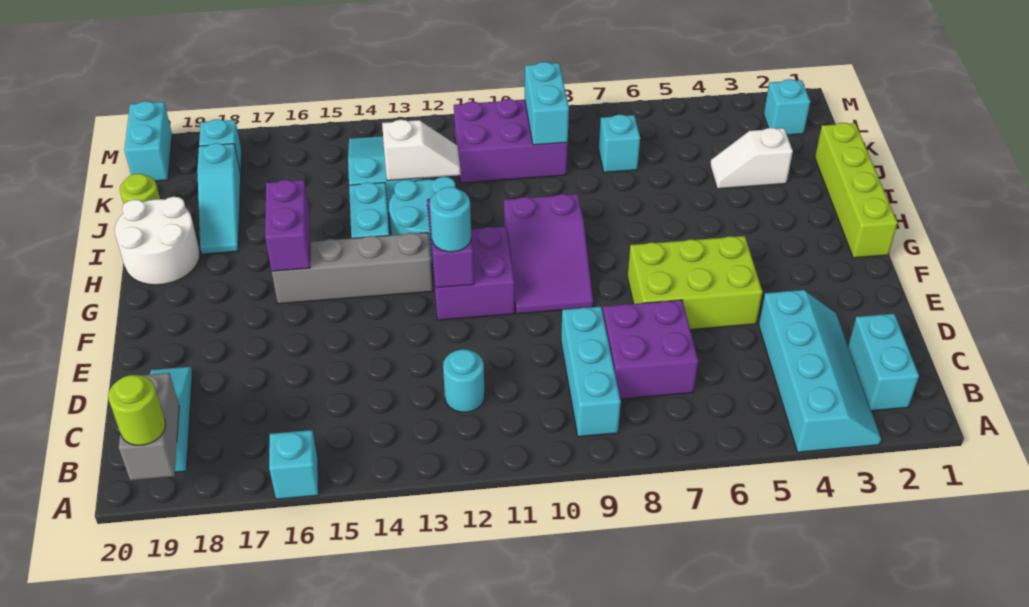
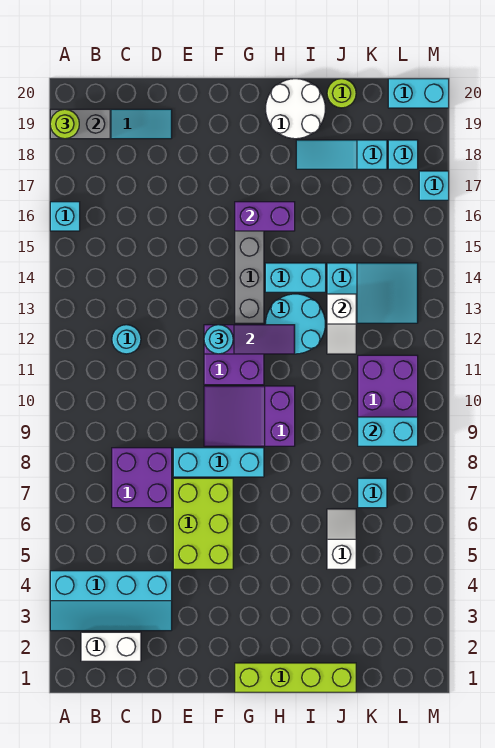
cyan brick B2:C2 level 1 -> white brick B2:C2 level 1
cyan brick B9:D9 level 1 -> cyan brick E8:G8 level 1
white slope J3:J4 level 1 top 3 -> white slope J5:J6 level 1 top 5
cyan brick L2 level 1 -> cyan brick M17 level 1

